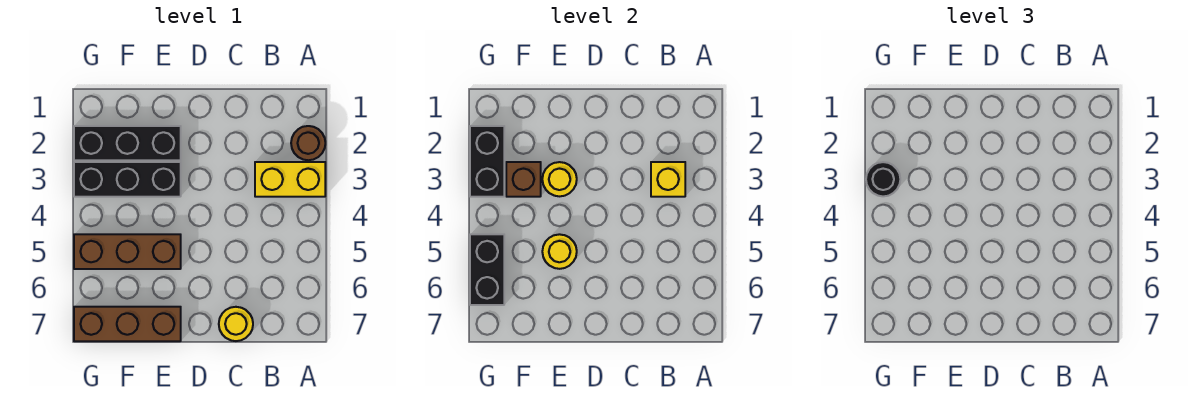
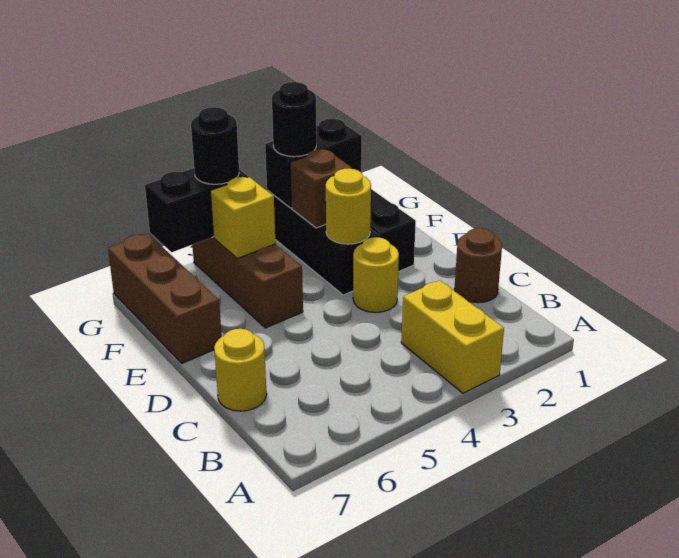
brown round brick A2 level 1 -> brown round brick C1 level 1
yellow brick B3 level 2 -> yellow brick F5 level 2
yellow round brick E5 level 2 -> yellow round brick D3 level 1
none -> black round brick G5 level 3

